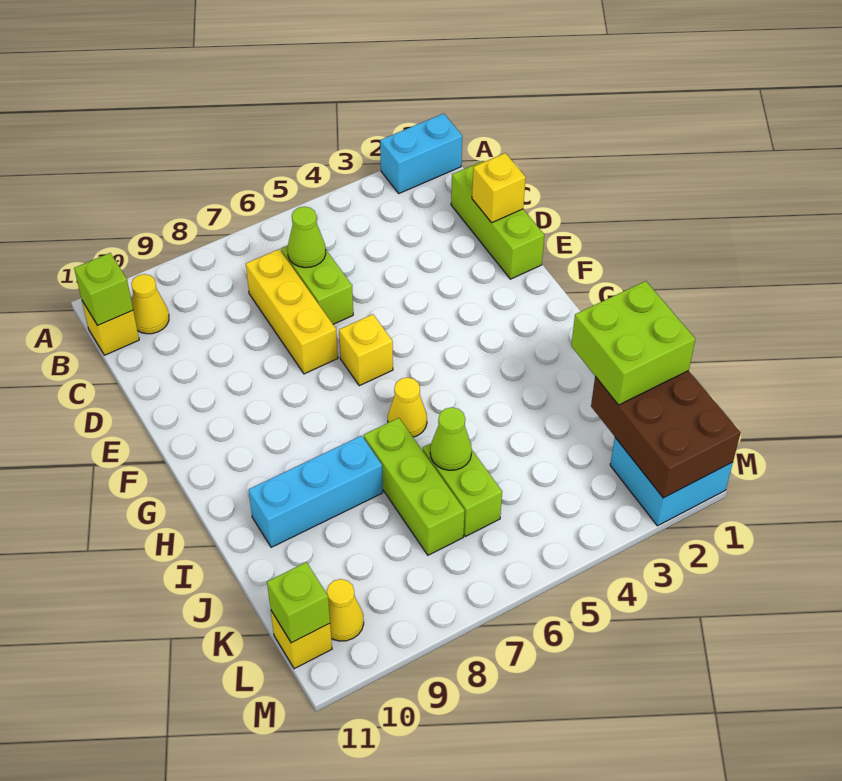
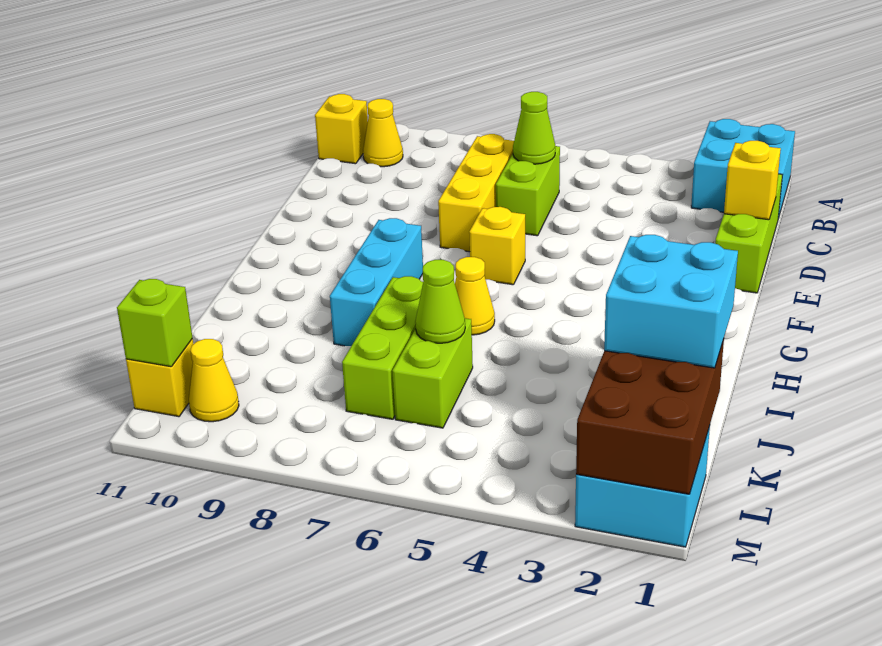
cyan brick A1:A2 level 1 -> cyan brick A1:B2 level 1
lime brick B11 level 2 -> none
cyan brick I8:I10 level 1 -> cyan brick G8:I8 level 1
lime brick J1:K2 level 3 -> cyan brick J1:K2 level 3

